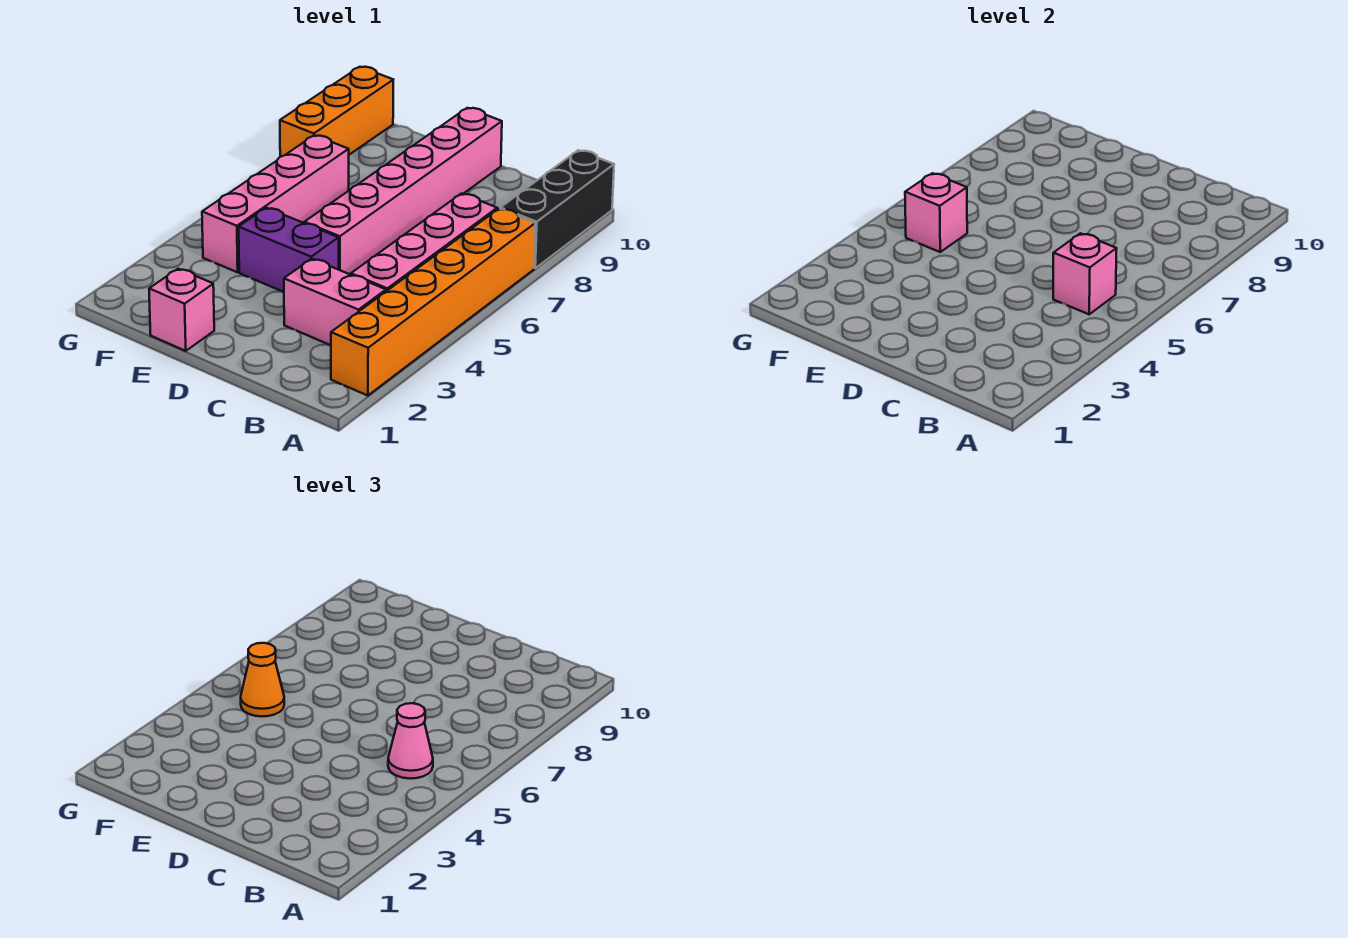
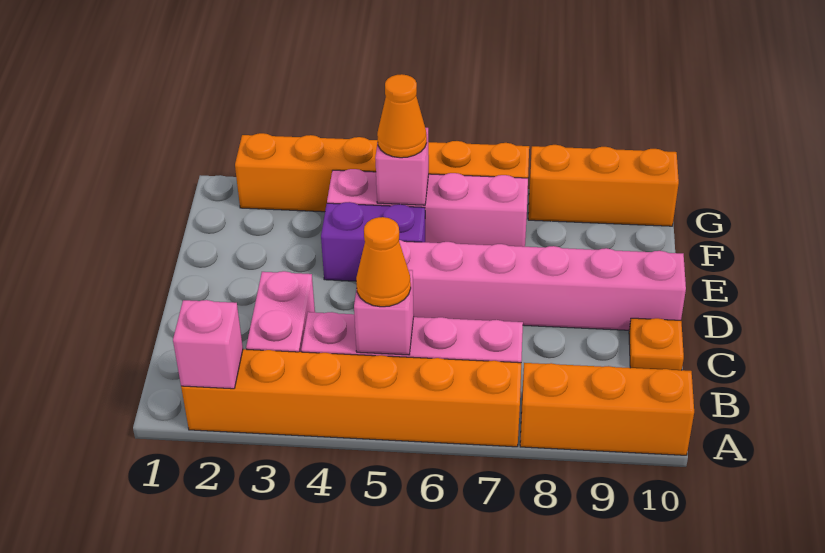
black brick A8:A10 level 1 -> orange brick A8:A10 level 1
pink cone B5 level 3 -> orange cone B5 level 3
none -> orange plate C10 level 1
purple brick D4:E4 level 1 -> purple brick E4:E5 level 1
pink brick E1 level 1 -> pink brick A2 level 2
none -> orange brick G2:G7 level 1

